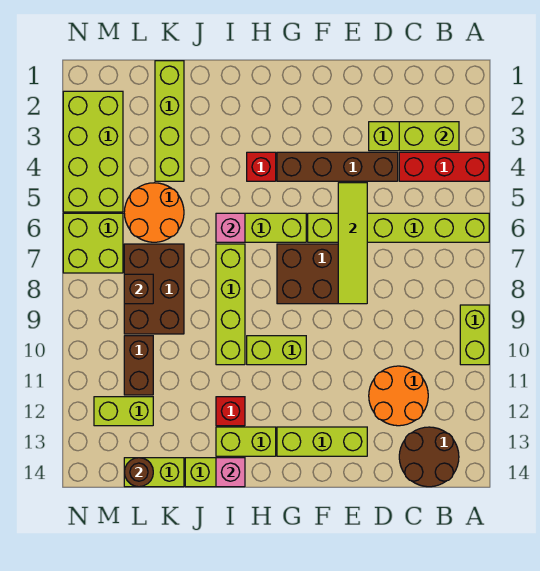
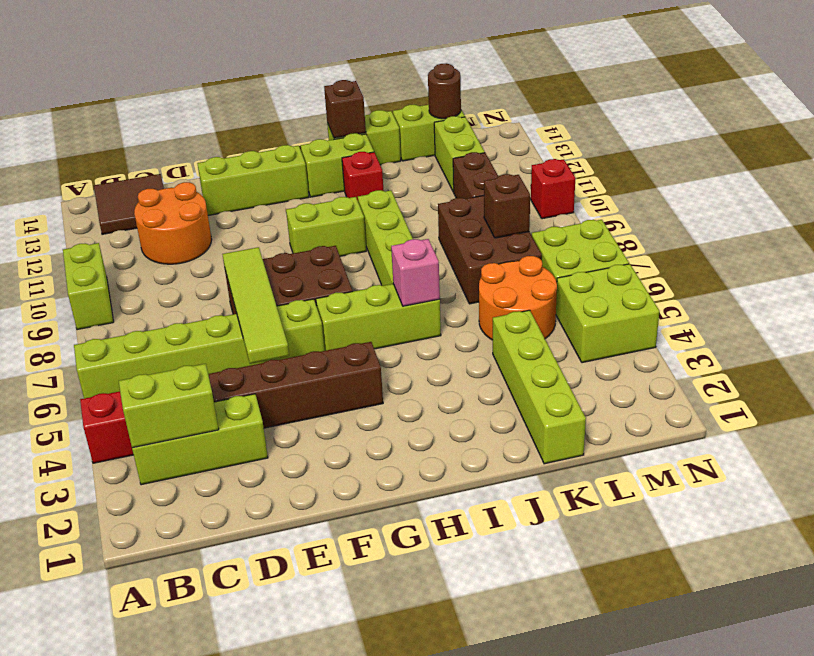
brown round brick B13:C14 level 1 -> brown tile B13:C14 level 1
red brick H4 level 1 -> red brick N10 level 1
pink brick I14 level 2 -> brown brick I14 level 2
lime brick L12:M12 level 1 -> lime brick L12:L13 level 1
lime brick M2:N5 level 1 -> lime brick M4:N5 level 1

